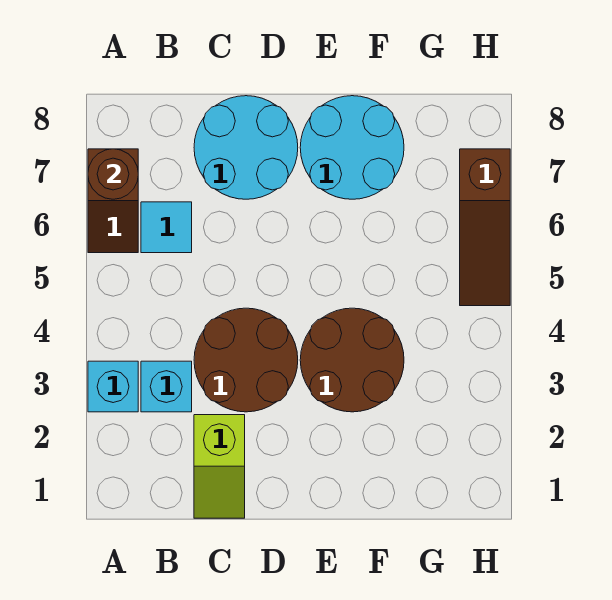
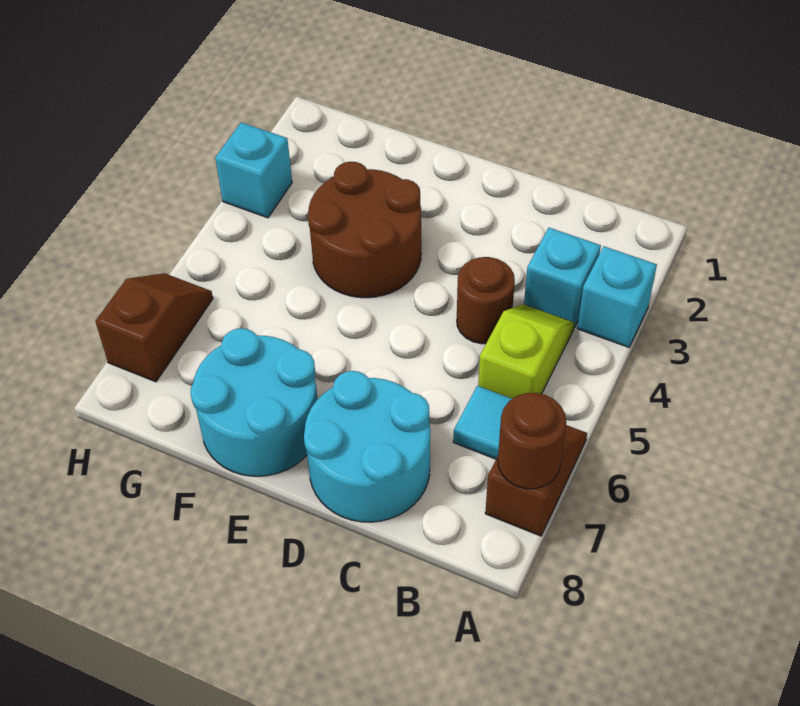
lime slope C1:C2 level 1 top 2 -> lime slope B4:B5 level 1 top 5
brown round brick C3:D4 level 1 -> brown round brick C4 level 1
none -> cyan brick H3 level 1
brown slope H5:H7 level 1 top 7 -> brown slope H6:H7 level 1 top 7

